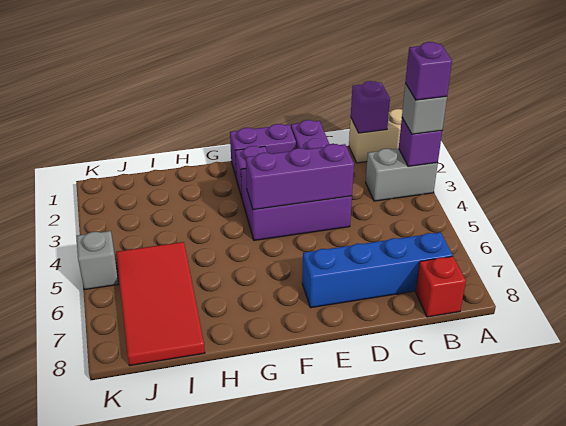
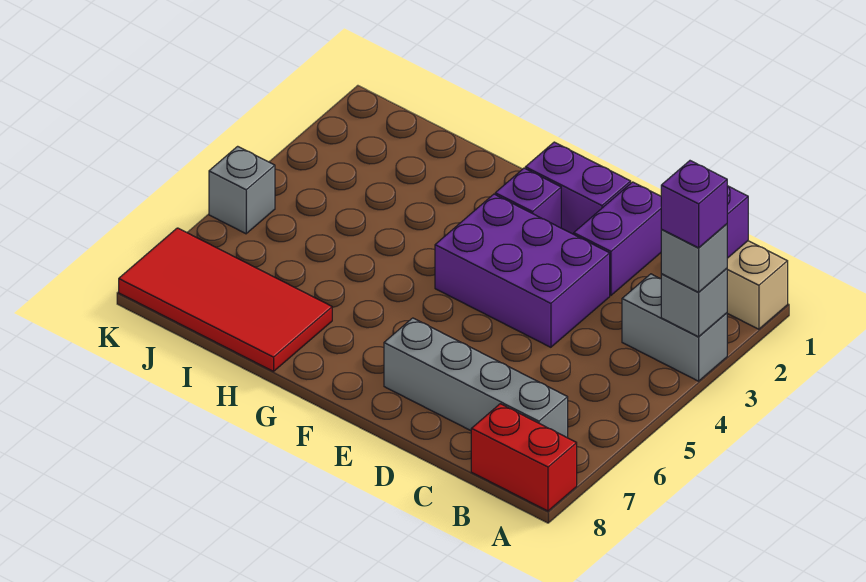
purple brick A3 level 2 -> grey brick A3 level 2
blue brick B7:E7 level 1 -> grey brick B7:E7 level 1
red brick B8 level 1 -> red brick A8:B8 level 1
purple brick D4:F4 level 2 -> none
red tile I5:J8 level 1 -> red tile H7:K8 level 1

